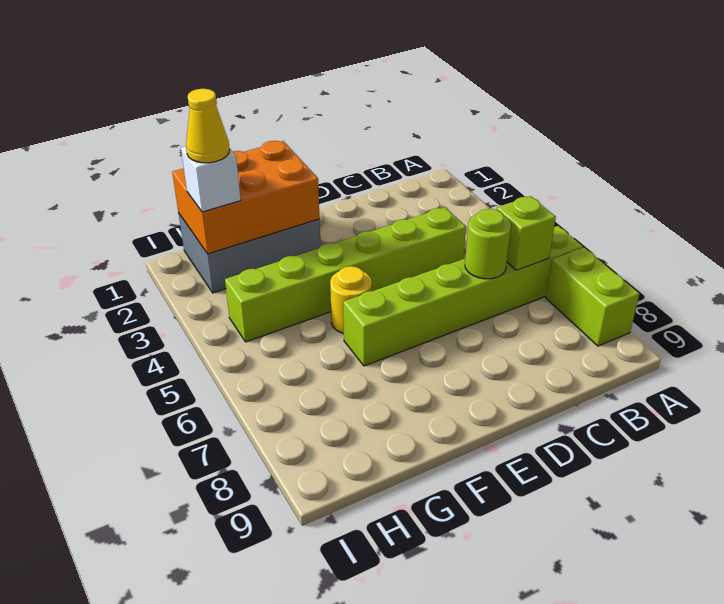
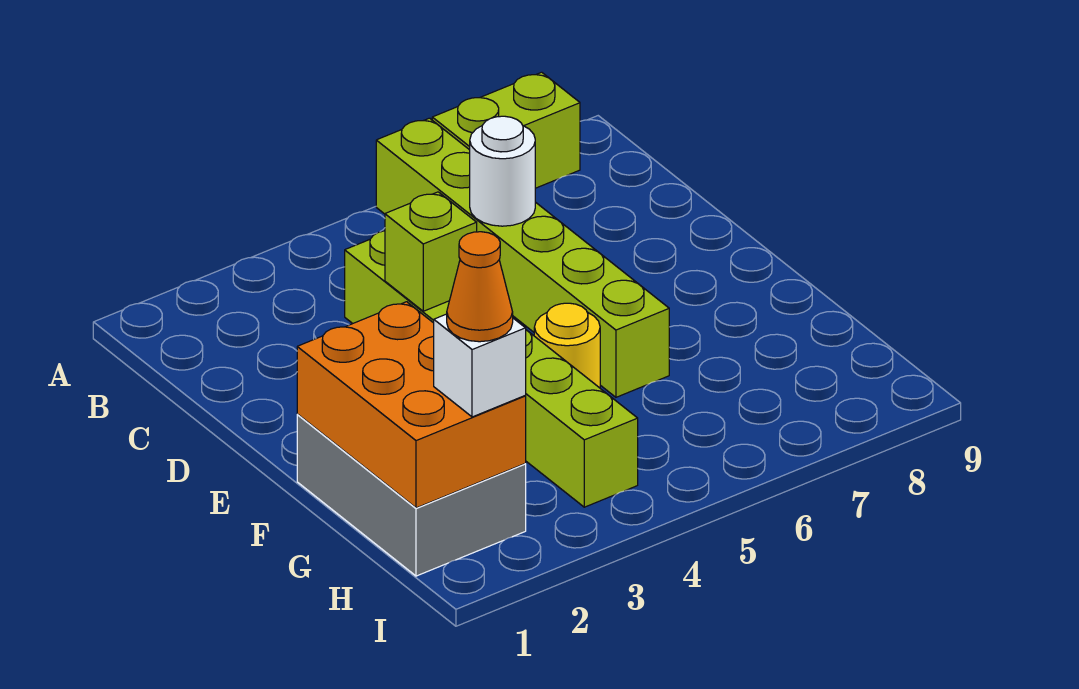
lime brick B6 level 2 -> lime brick D4 level 2
lime round brick C6 level 2 -> white round brick C6 level 2
yellow cone H2 level 4 -> orange cone H2 level 4

